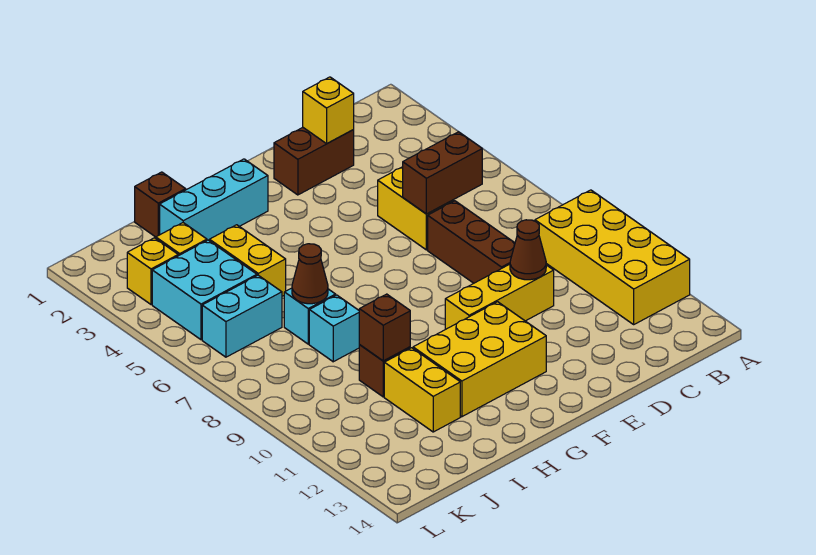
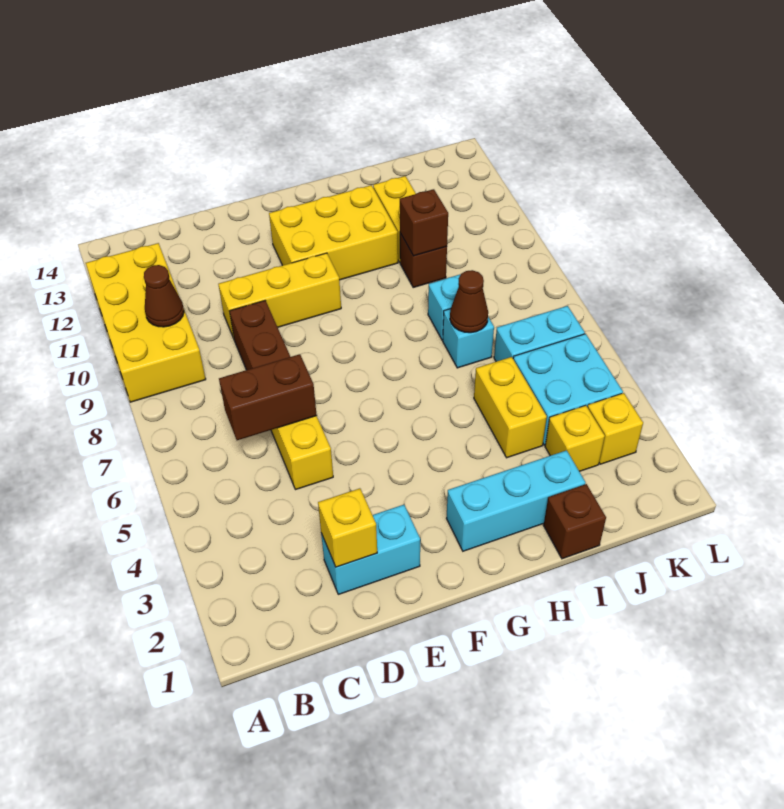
brown brick D2:E2 level 1 -> cyan brick D2:E2 level 1
brown cone D10 level 2 -> brown cone B10 level 2

